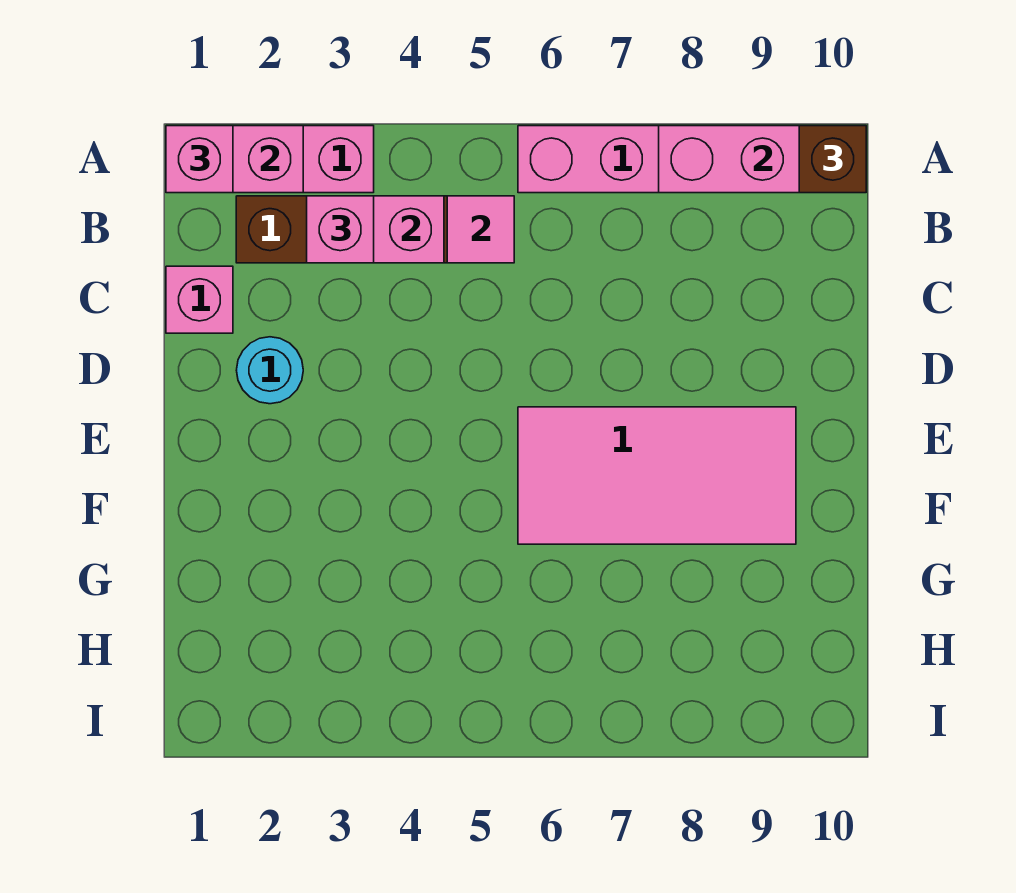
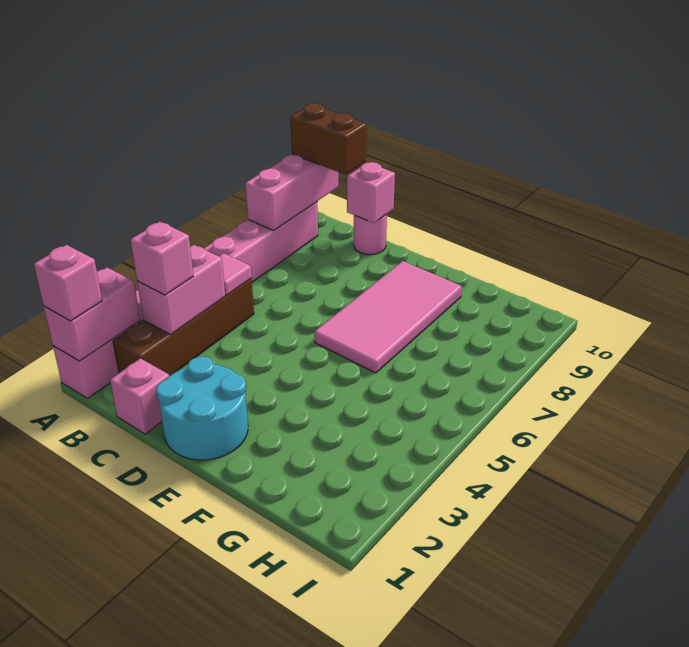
brown brick A10 level 3 -> brown brick A10:B10 level 3
none -> pink round brick C10 level 1
none -> pink brick C10 level 2
cyan round brick D2 level 1 -> cyan round brick D1:E2 level 1

